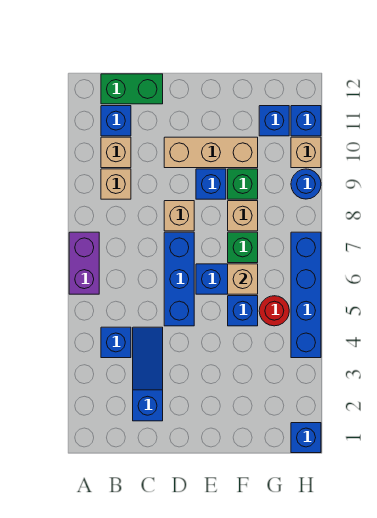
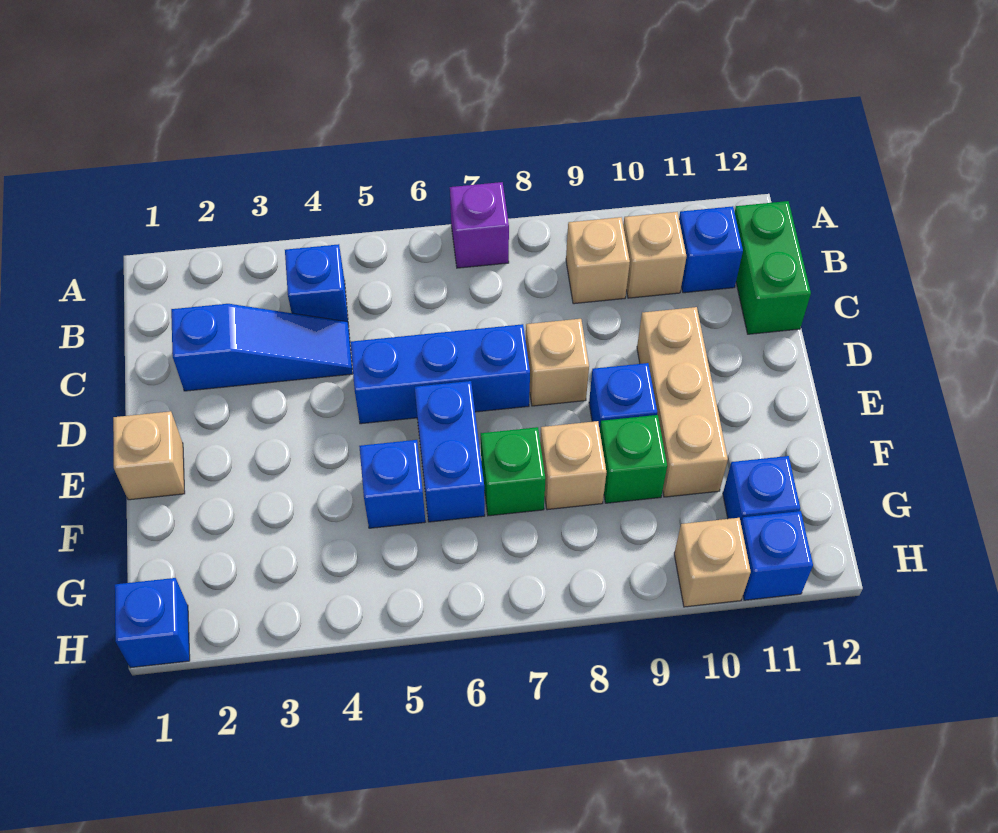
purple brick A6:A7 level 1 -> purple brick A7 level 1
tan brick F6 level 2 -> tan brick E1 level 1
red round brick G5 level 1 -> none
blue brick H4:H7 level 1 -> none
blue round brick H9 level 1 -> none

